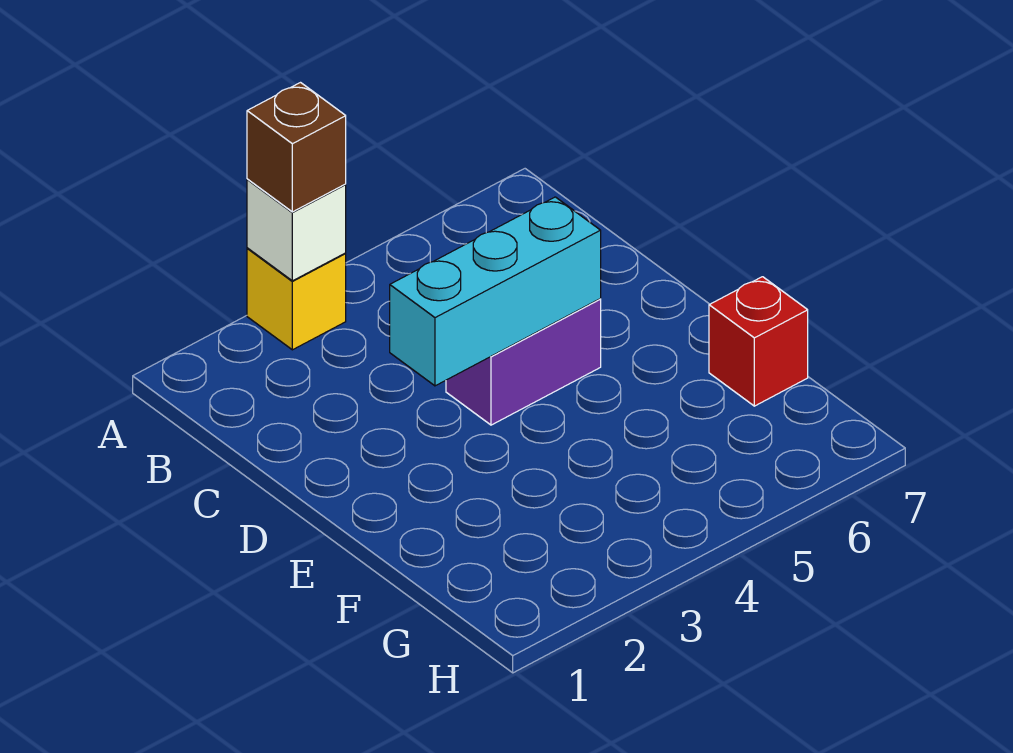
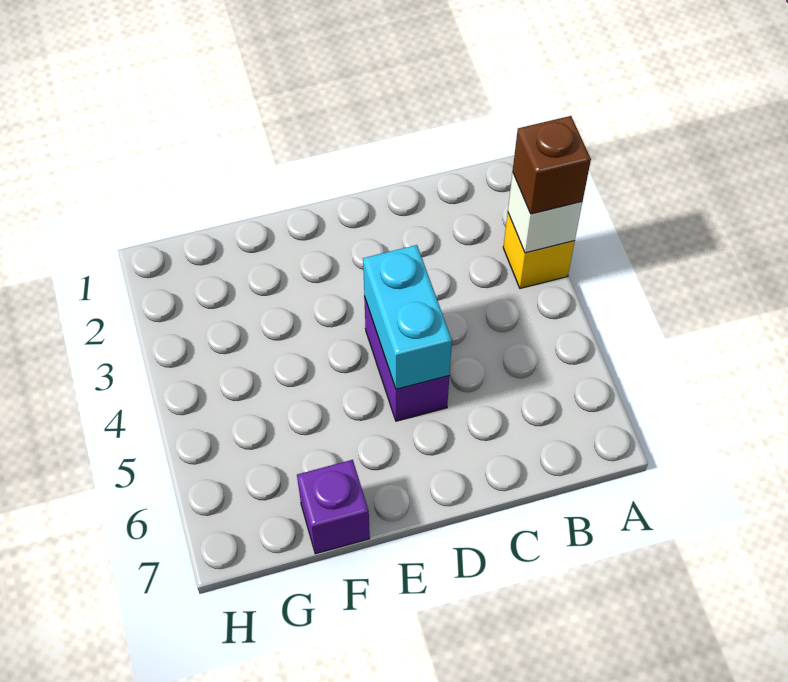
cyan brick D3:D5 level 2 -> cyan brick D4:D5 level 2
red brick F7 level 1 -> purple brick F7 level 1

